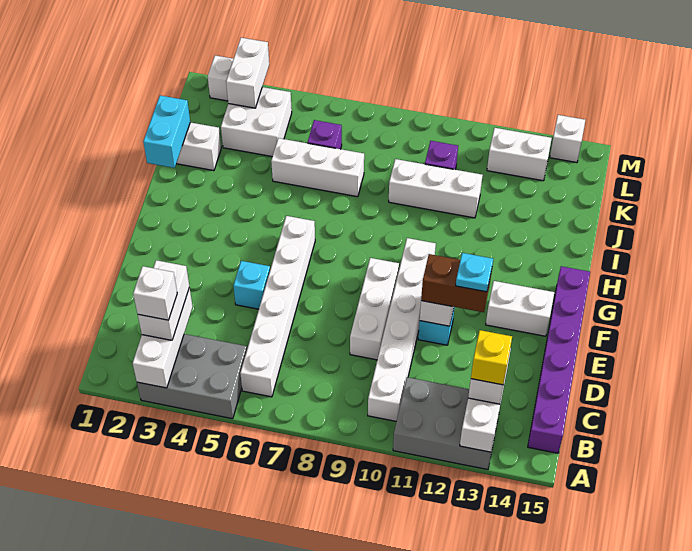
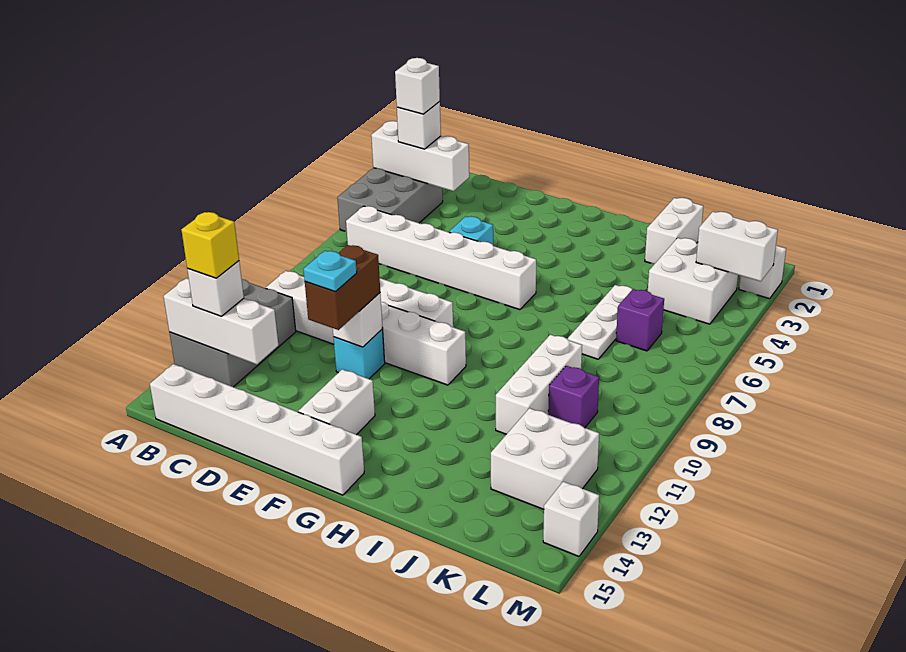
white brick B3:C3 level 3 -> white brick B3 level 3
purple brick B15:G15 level 1 -> white brick B15:G15 level 1
cyan brick I1:J1 level 2 -> none
white brick J5:J7 level 1 -> white plate J5:J7 level 1
white brick L12:L13 level 1 -> white brick K12:L13 level 1

